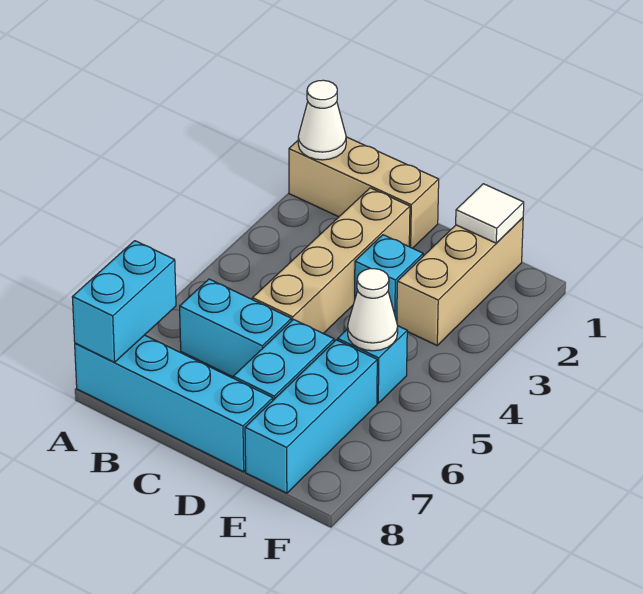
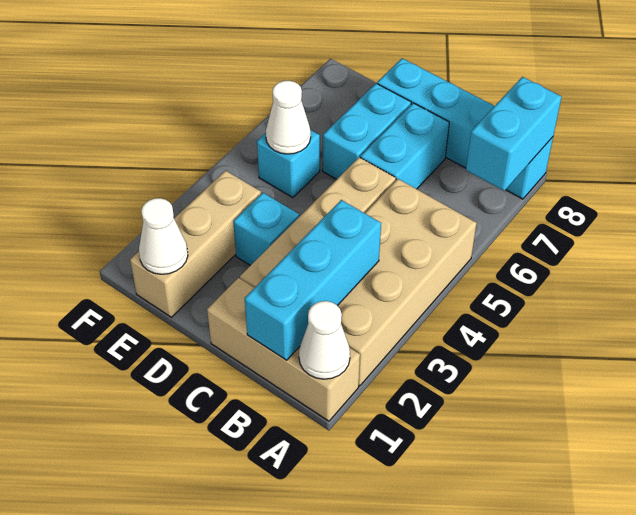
none -> tan brick A2:B5 level 1
cyan brick B6:C6 level 1 -> cyan brick C6:C7 level 1
white tile E1 level 2 -> white cone E1 level 2
cyan brick E6:E8 level 1 -> cyan brick B1:B3 level 2

